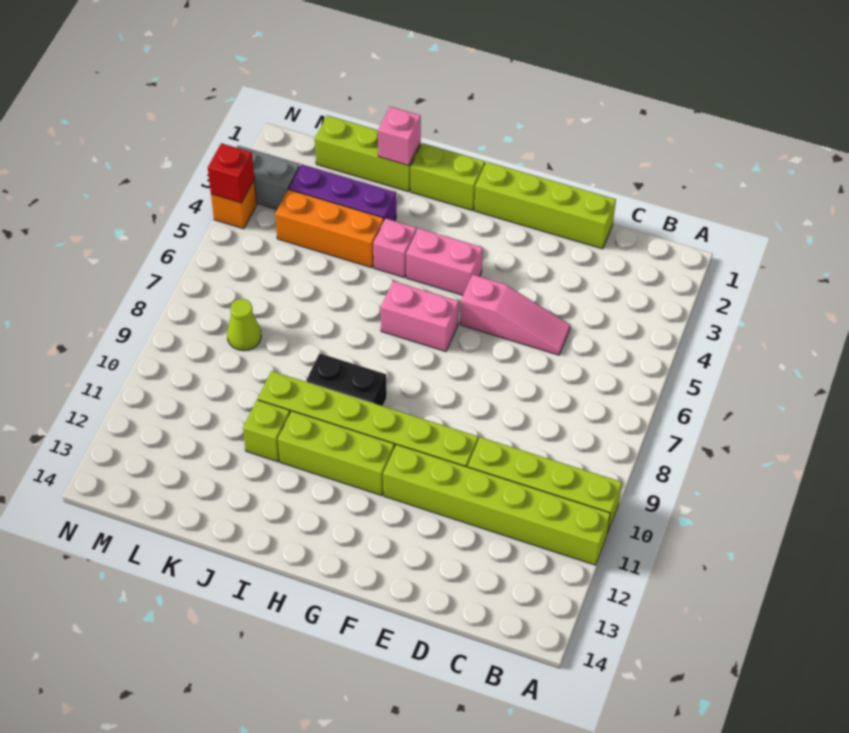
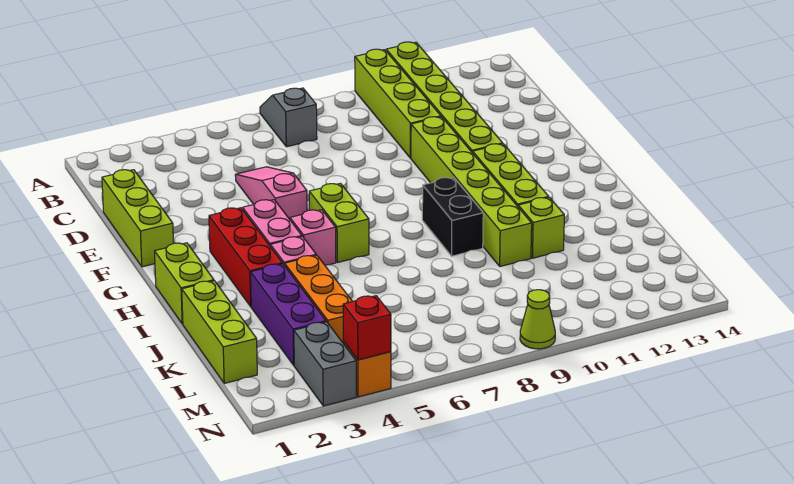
none -> grey slope A7:B7 level 1 top B
lime brick D1:G1 level 1 -> lime brick D1:F1 level 1
none -> red brick G3:I3 level 1
pink brick G6:H6 level 1 -> lime brick G6:H6 level 1
pink brick J1 level 2 -> pink brick H5 level 1
lime cone L8 level 1 -> lime cone N9 level 1

